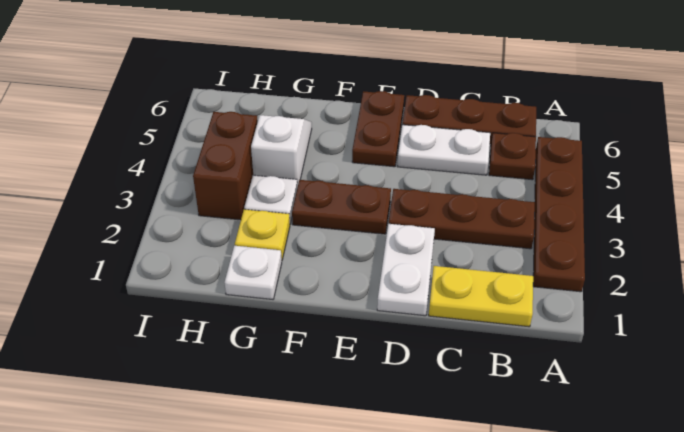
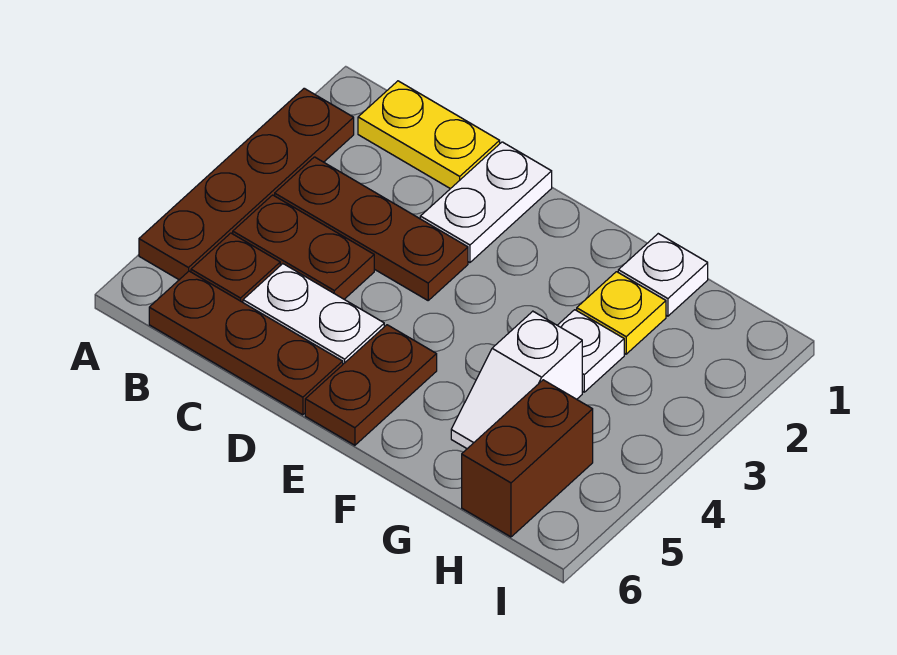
brown plate E3:F3 level 1 -> brown plate B4:C4 level 1
brown brick H3:H4 level 1 -> brown brick H5:H6 level 1

